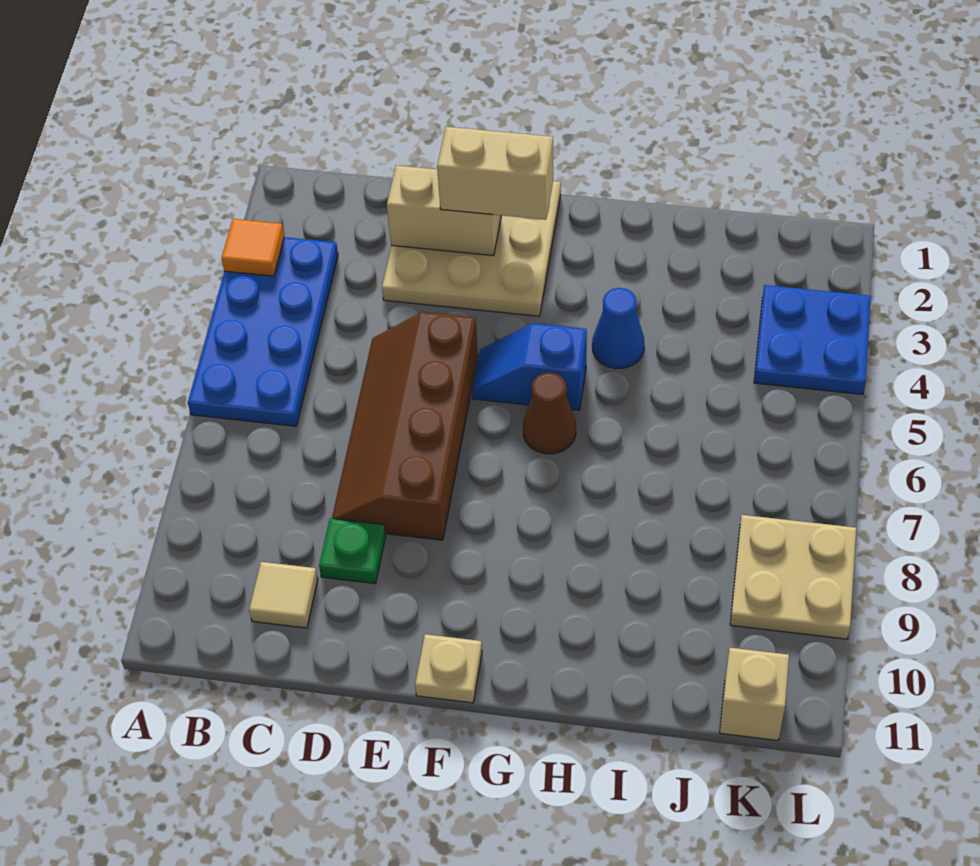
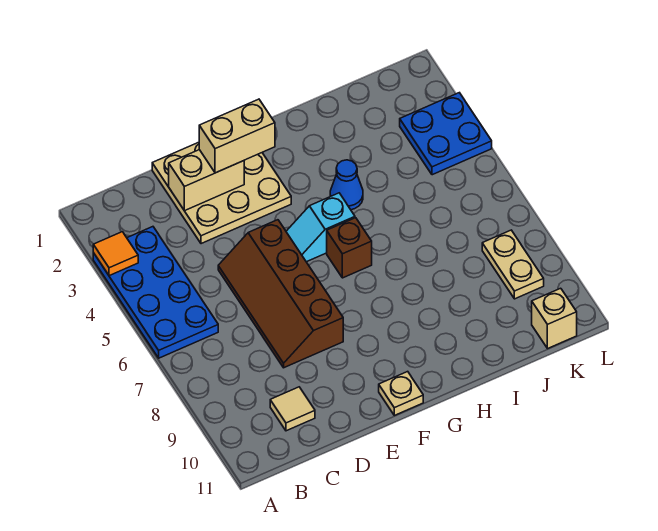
green plate D9 level 1 -> none
blue slope F5:G5 level 1 top G -> cyan slope F5:G5 level 1 top G
brown cone G6 level 1 -> brown brick G6 level 1
tan plate K8:L9 level 1 -> tan plate K8:K9 level 1

